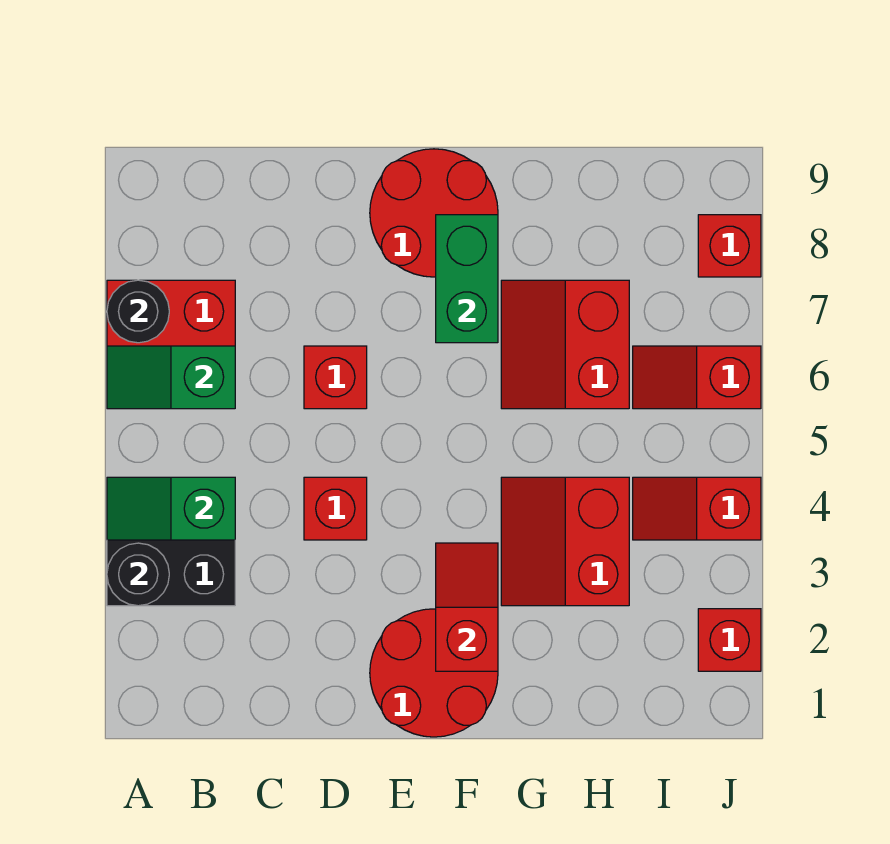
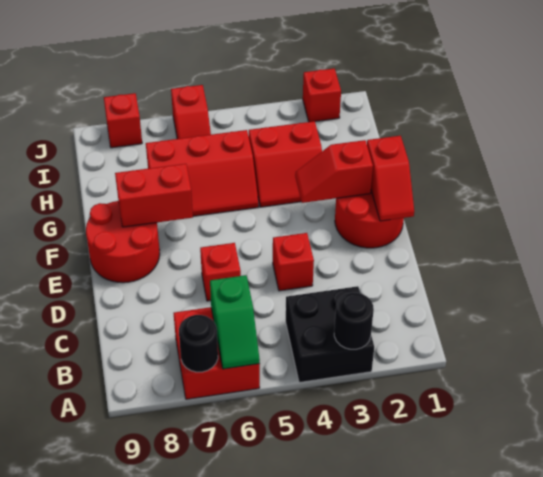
green slope A4:B4 level 2 top B -> none
green brick F7:F8 level 2 -> red brick F7:F8 level 2
red slope G6:H7 level 1 top H -> red slope G5:H7 level 1 top H
red slope I4:J4 level 1 top J -> red slope E1:F1 level 2 top F

